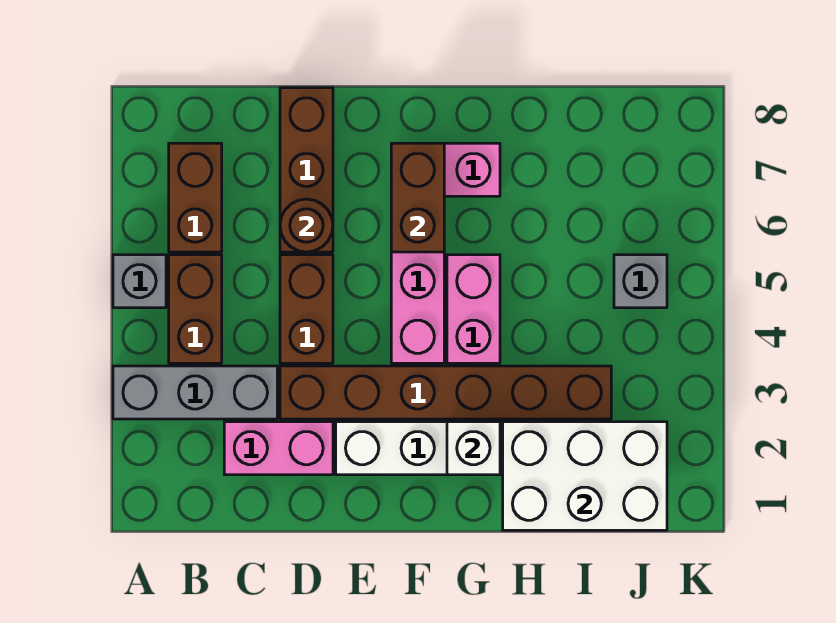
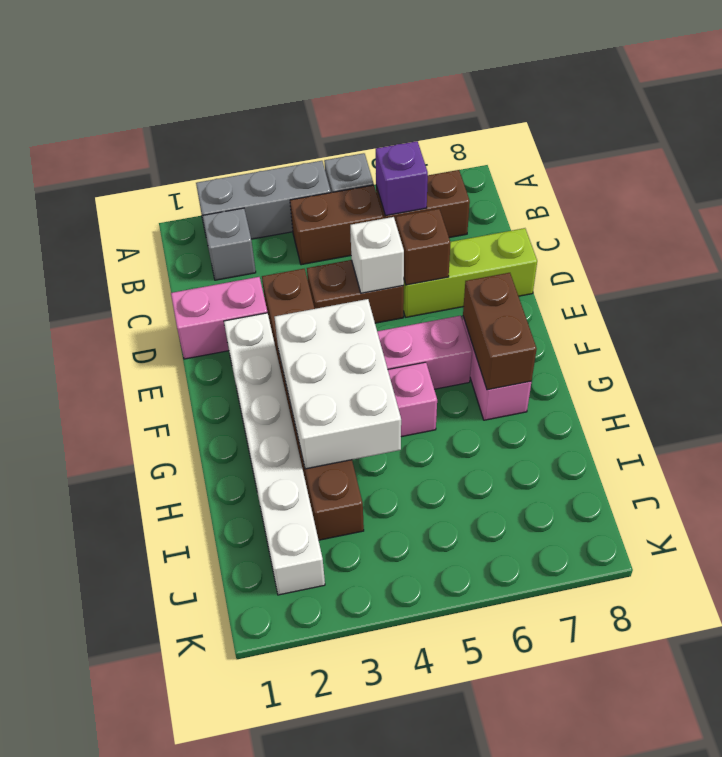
grey brick A3:C3 level 1 -> grey brick A2:A4 level 1
none -> purple brick B6 level 2
pink brick C2:D2 level 1 -> pink brick D1:D2 level 1
brown brick D6:D8 level 1 -> lime brick D6:D8 level 1
brown round brick D6 level 2 -> brown brick D6 level 2
brown brick F6:F7 level 2 -> brown brick F7:G7 level 2
white brick G2 level 2 -> white brick D5 level 2
white brick H1:J2 level 2 -> white brick F3:H4 level 2
grey brick J5 level 1 -> grey brick B2 level 1

